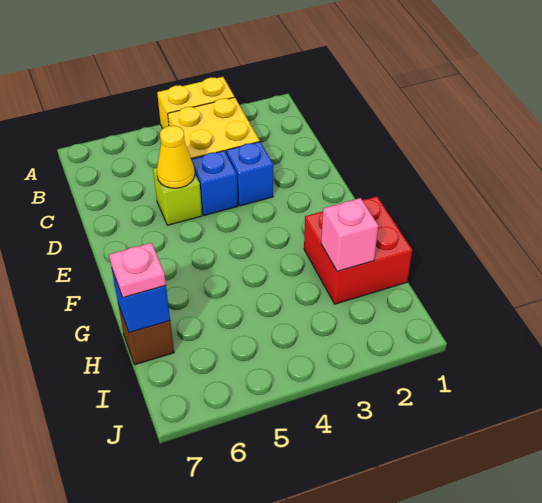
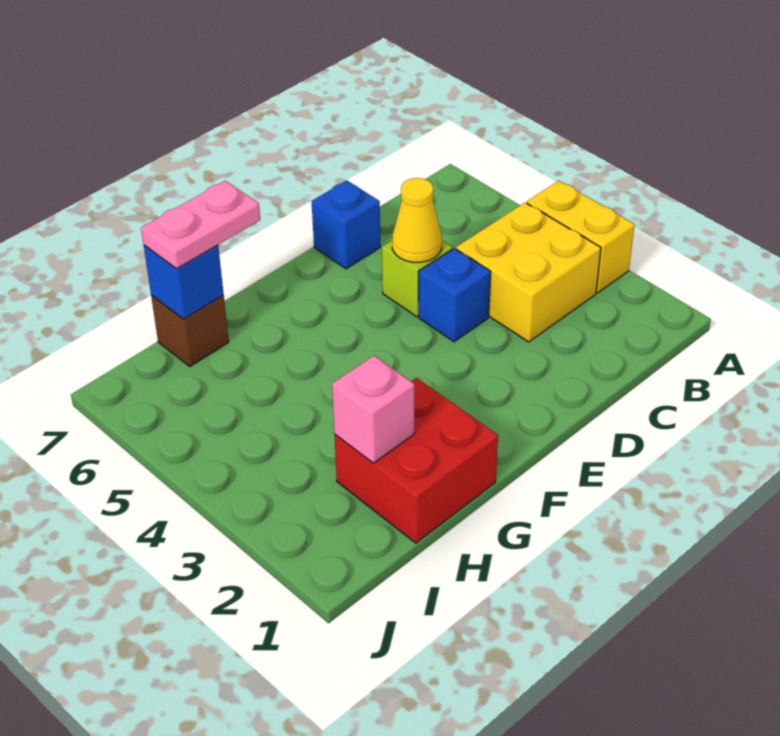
blue brick D3 level 1 -> blue brick D7 level 1
pink plate H7 level 3 -> pink plate G7:H7 level 3

